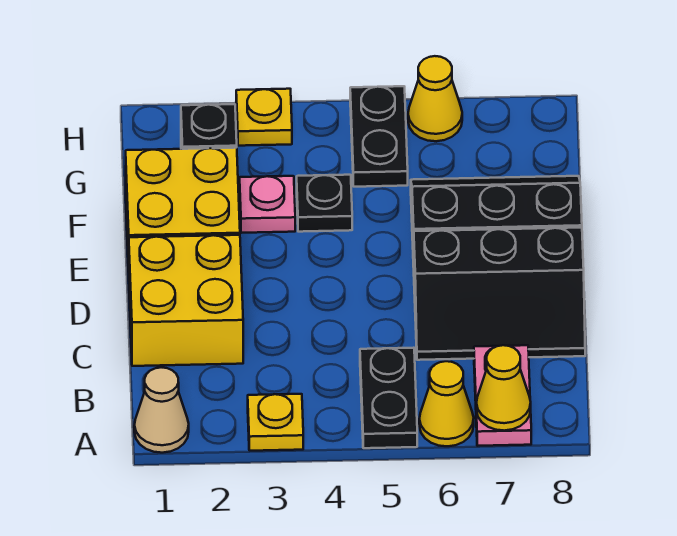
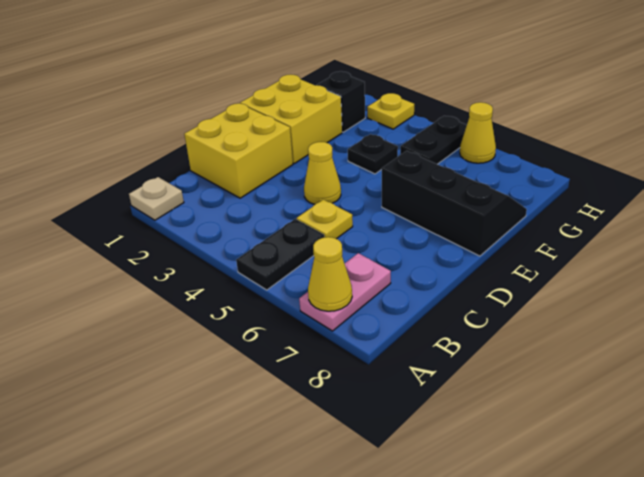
tan cone A1 level 1 -> tan plate A1 level 1
yellow plate A3 level 1 -> yellow plate C5 level 1
yellow cone A6 level 1 -> yellow cone D4 level 1
black slope C6:D8 level 1 top D -> none
pink plate F3 level 1 -> none

